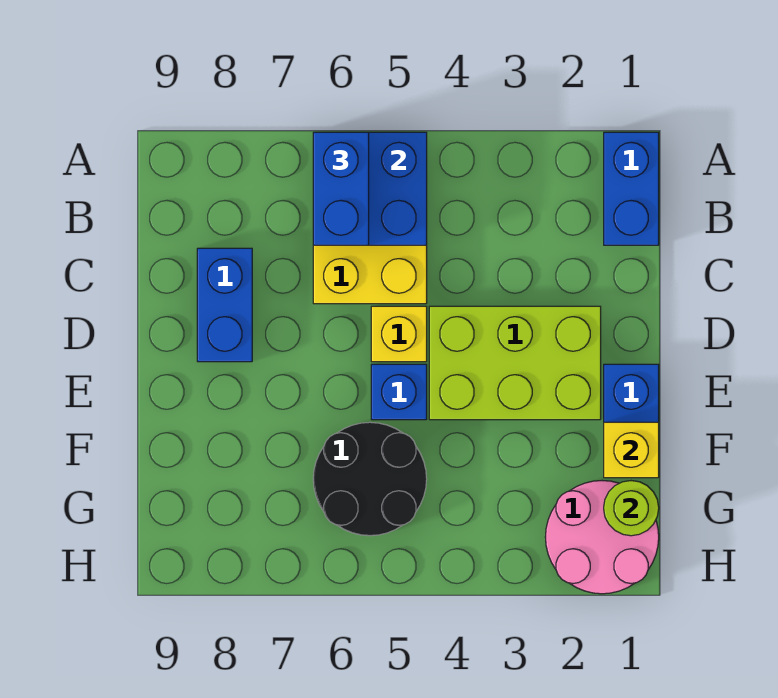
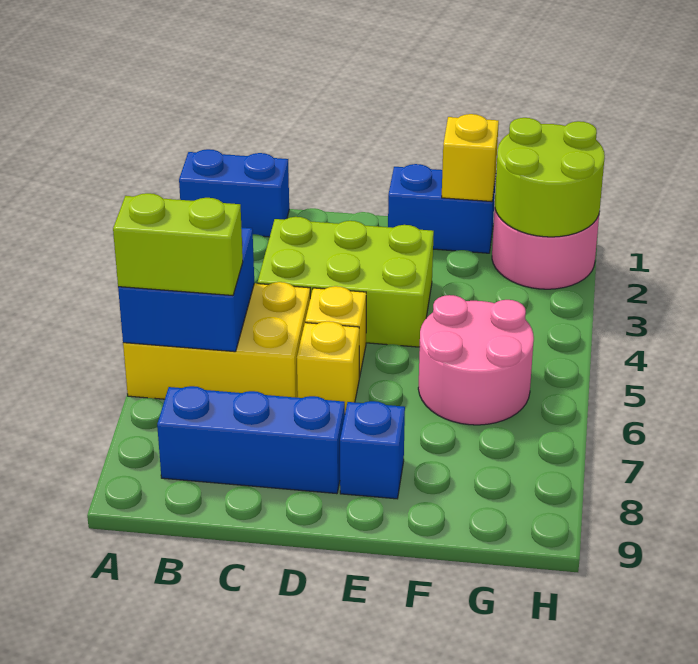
blue brick A6:B6 level 3 -> lime brick A6:B6 level 3
blue brick C8:D8 level 1 -> blue brick B8:D8 level 1
lime brick D2:E4 level 1 -> lime brick C3:E4 level 1
none -> yellow brick D6 level 1
blue brick E5 level 1 -> blue brick E8 level 1
black round brick F5:G6 level 1 -> pink round brick F5:G6 level 1
lime round brick G1 level 2 -> lime round brick G1:H2 level 2

